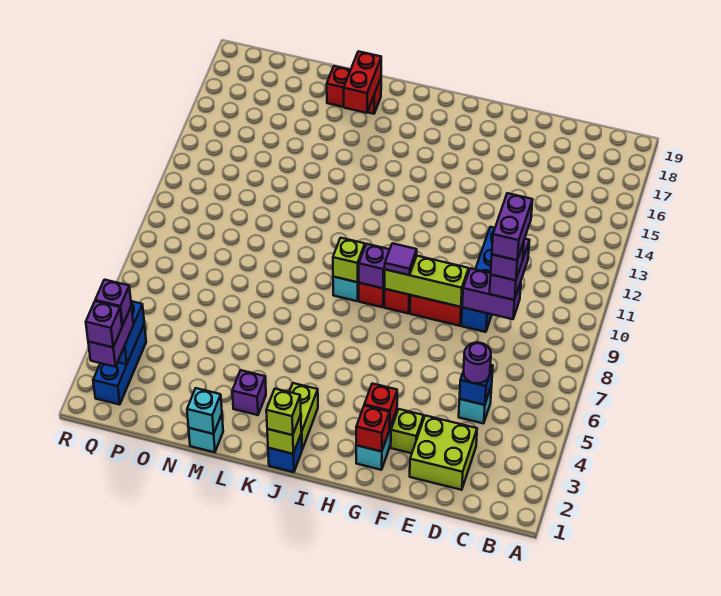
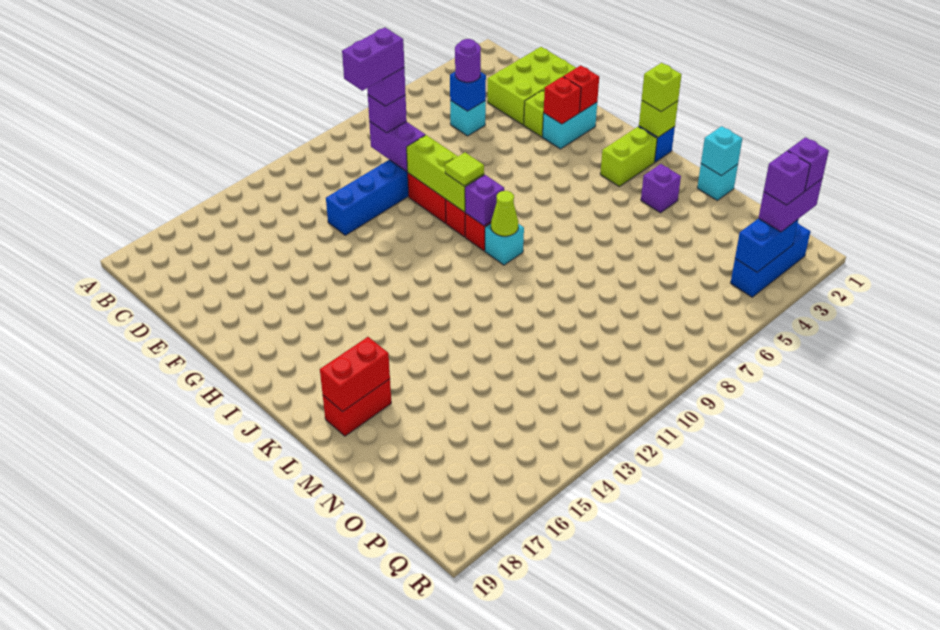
lime brick D2:E3 level 1 -> lime brick D1:E3 level 1
purple brick D9:D10 level 3 -> purple brick D9 level 3
purple tile H9 level 3 -> lime tile H9 level 3
lime brick J9 level 2 -> lime cone J9 level 2
red brick L18:M18 level 1 -> red brick L17:L18 level 1

